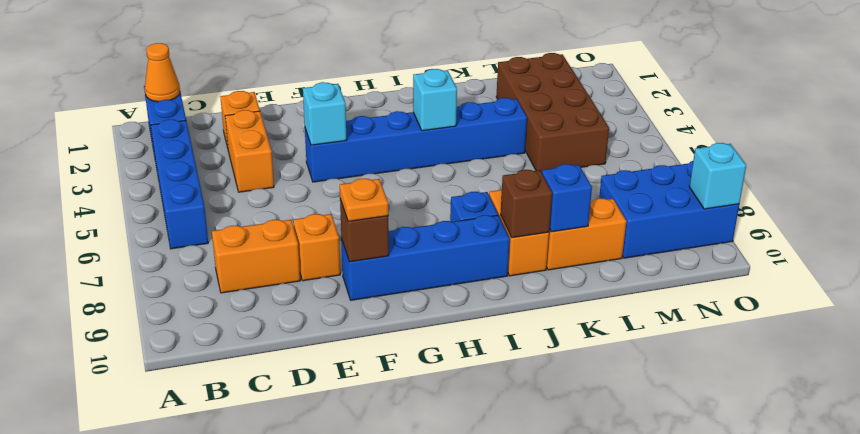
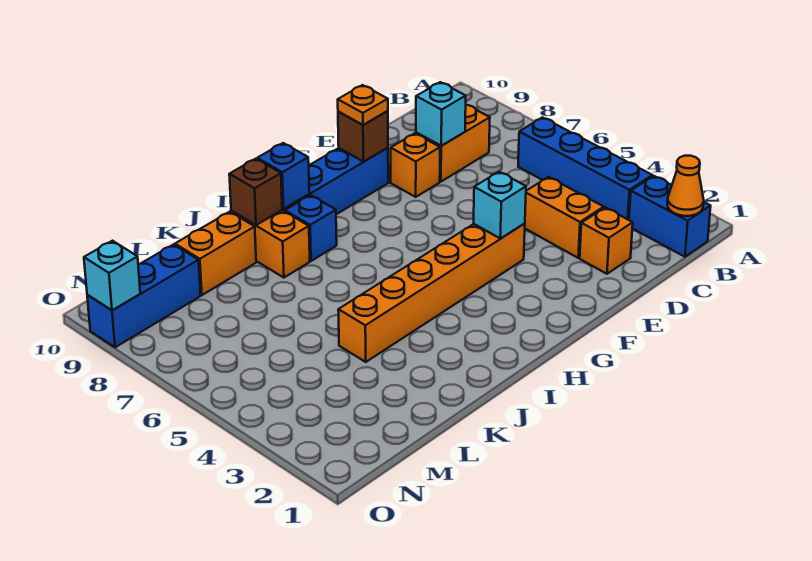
blue brick F4:K4 level 1 -> orange brick F4:K4 level 1
cyan brick I4 level 2 -> cyan brick D8 level 2
blue brick K9 level 2 -> blue brick I9 level 2
brown brick L2:M5 level 1 -> none
blue brick M8:O9 level 1 -> blue brick M9:O9 level 1

